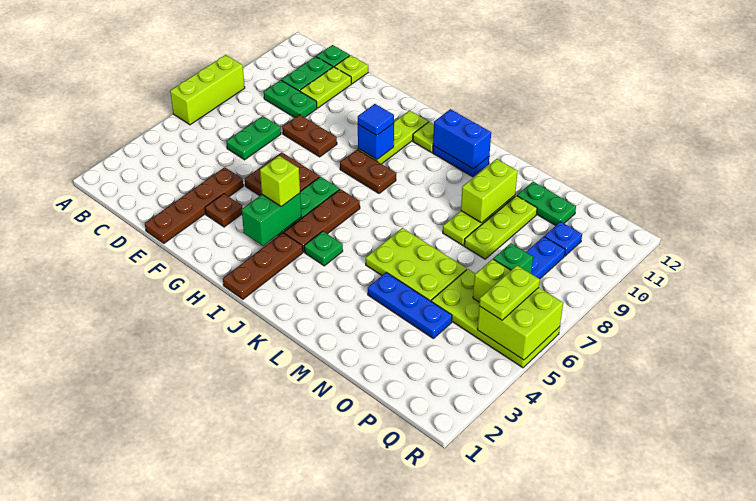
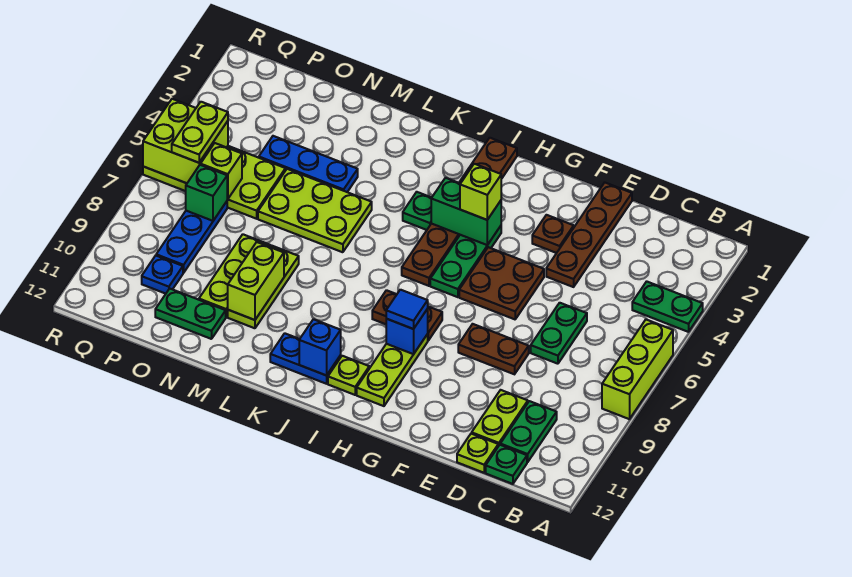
green plate C9:D9 level 1 -> green plate A4:B4 level 1
green brick H3:H4 level 2 -> green brick H4:I4 level 2
blue brick J11:K11 level 2 -> blue brick J11 level 2

